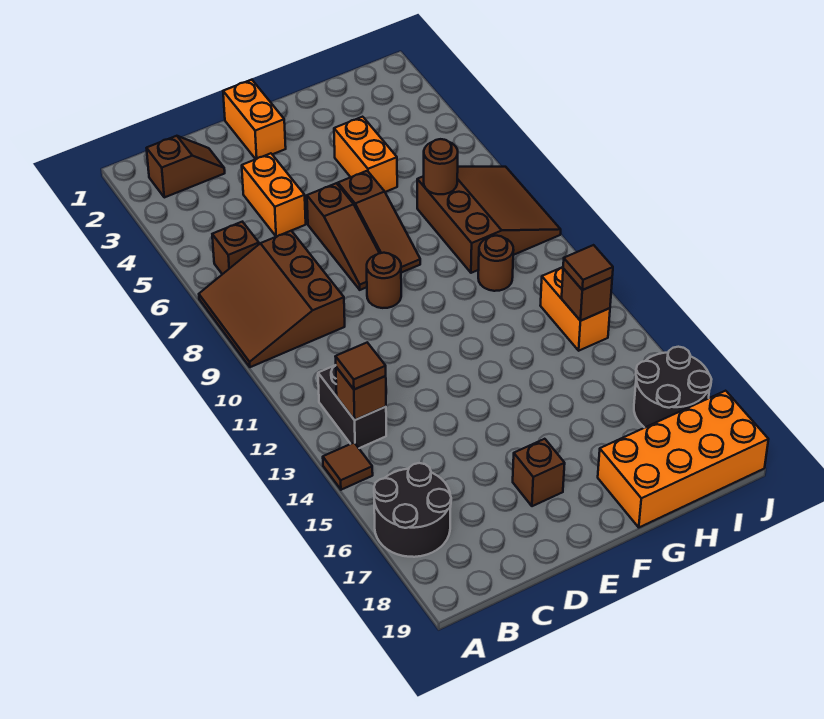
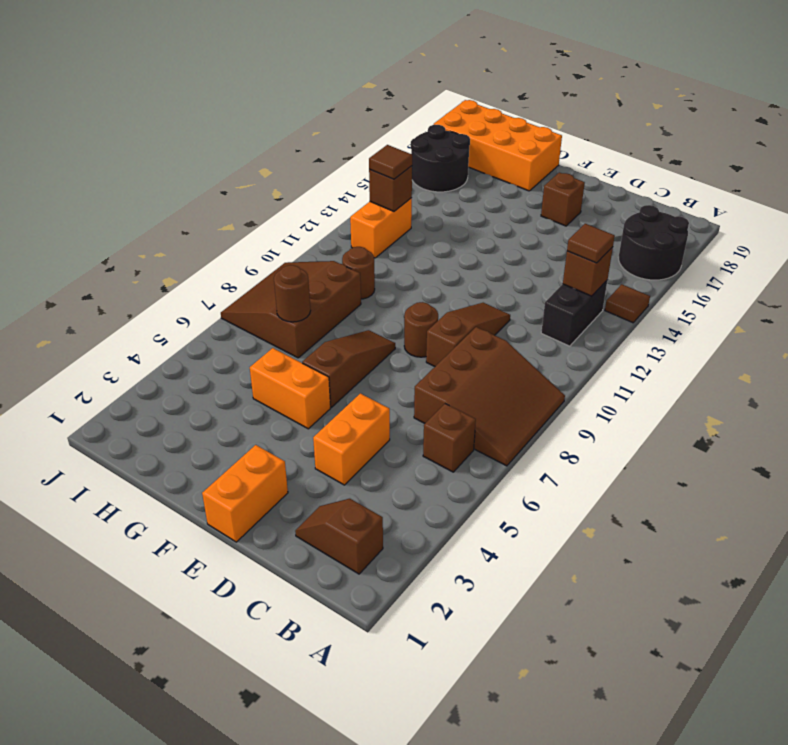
brown slope E6:E8 level 1 top 6 -> brown slope D9:D11 level 1 top 9
orange brick G4:G5 level 1 -> orange brick F5:G5 level 1

